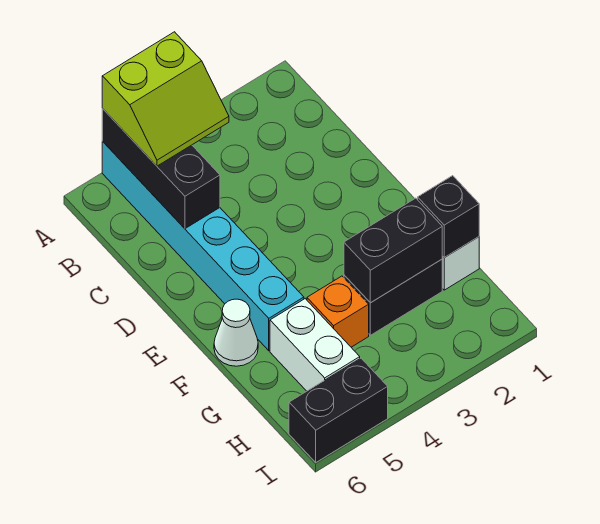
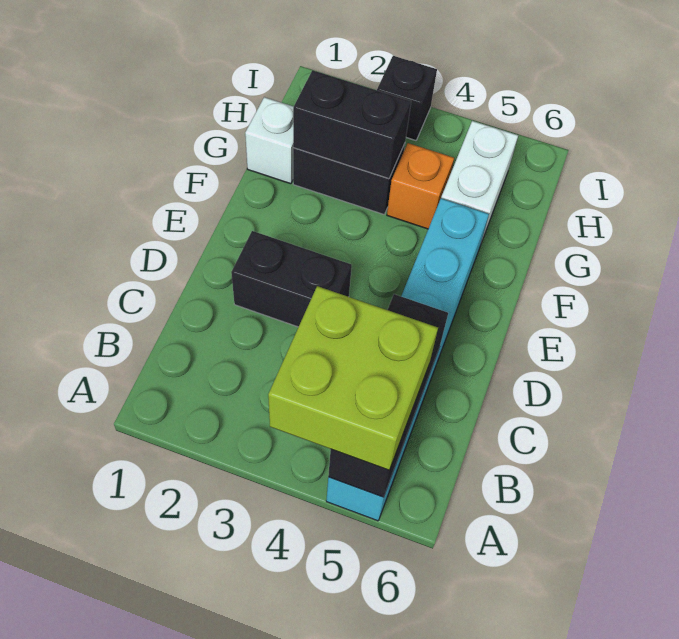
lime slope A4:B5 level 3 top A -> lime brick A4:B5 level 3
white cone F6 level 1 -> none
black brick G1 level 2 -> black brick I3 level 1
black brick I5:I6 level 1 -> black brick D2:D3 level 1

